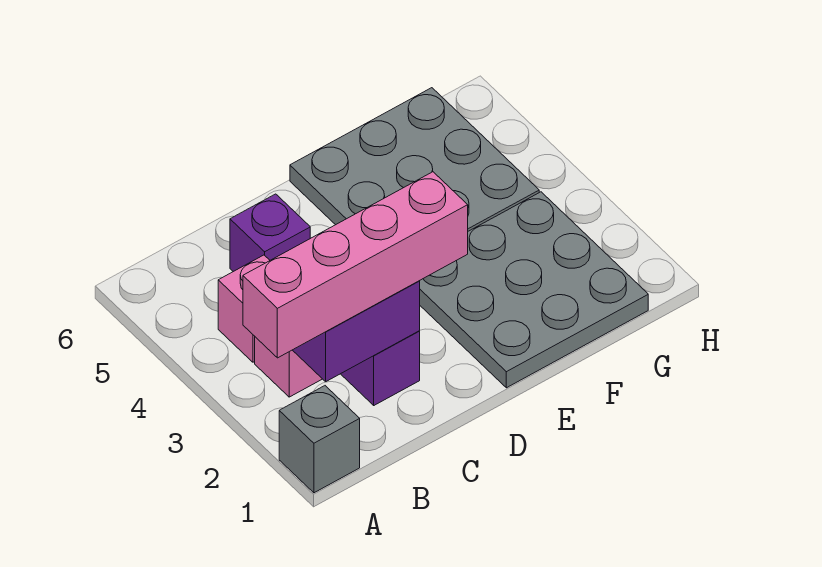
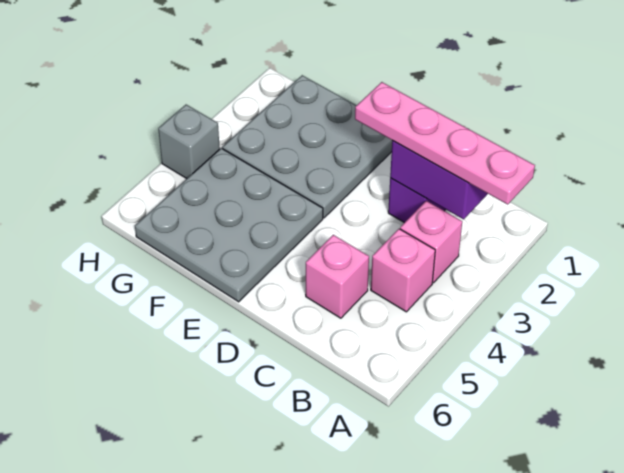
grey brick A1 level 1 -> grey brick H4 level 1
pink brick A2:D2 level 3 -> pink plate A2:D2 level 3
purple brick C5 level 1 -> pink brick C5 level 1

